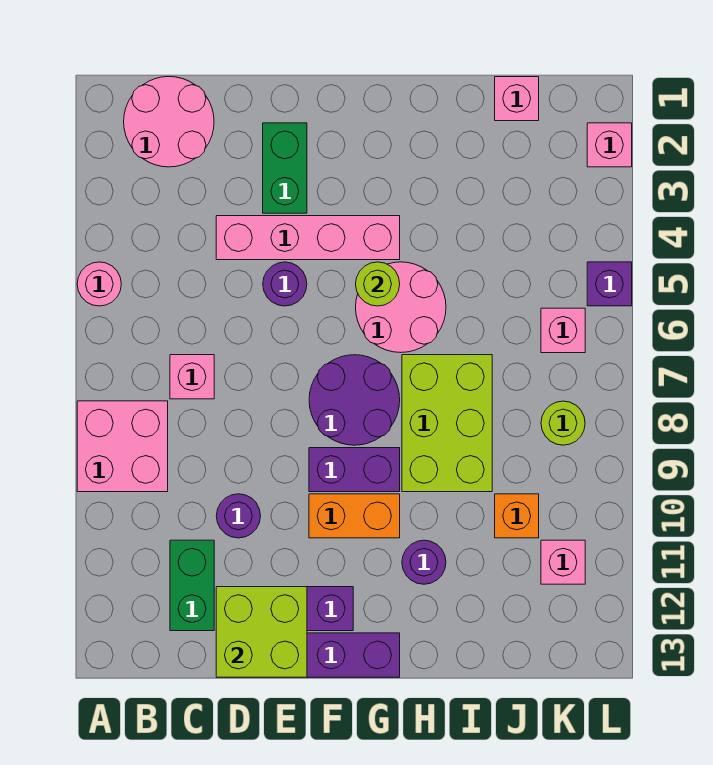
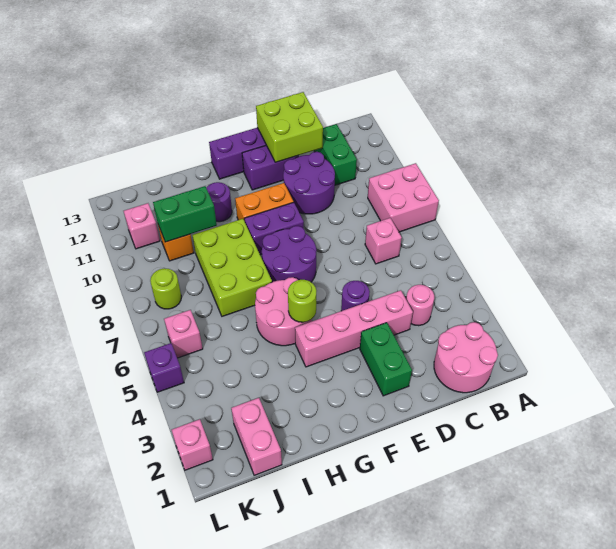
pink round brick A5 level 1 -> pink round brick C4 level 1
purple round brick D10 level 1 -> purple round brick D10:E11 level 1
none -> green brick I10:J10 level 2
pink brick J1 level 1 -> pink brick J1:J2 level 1

